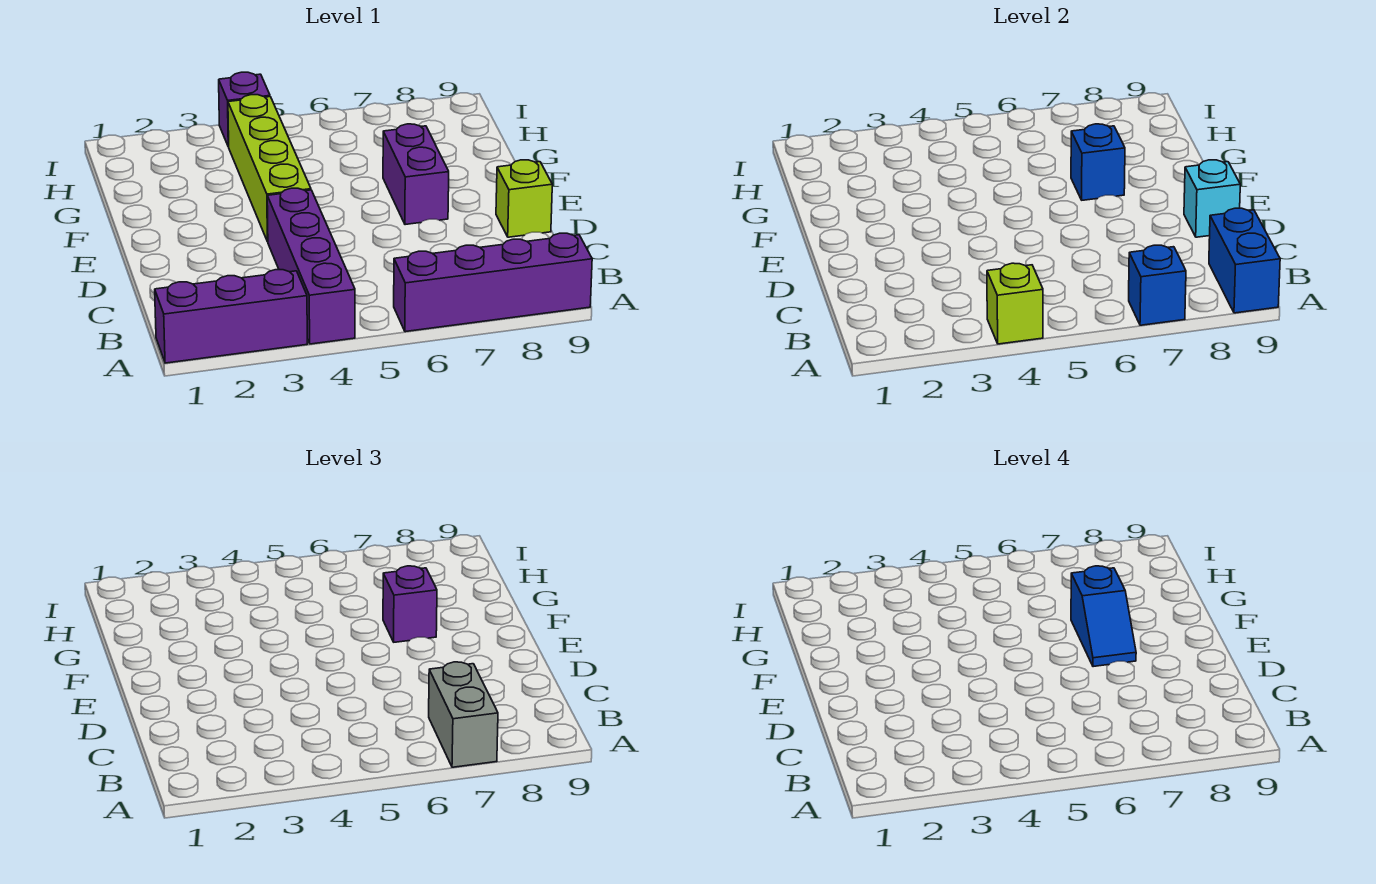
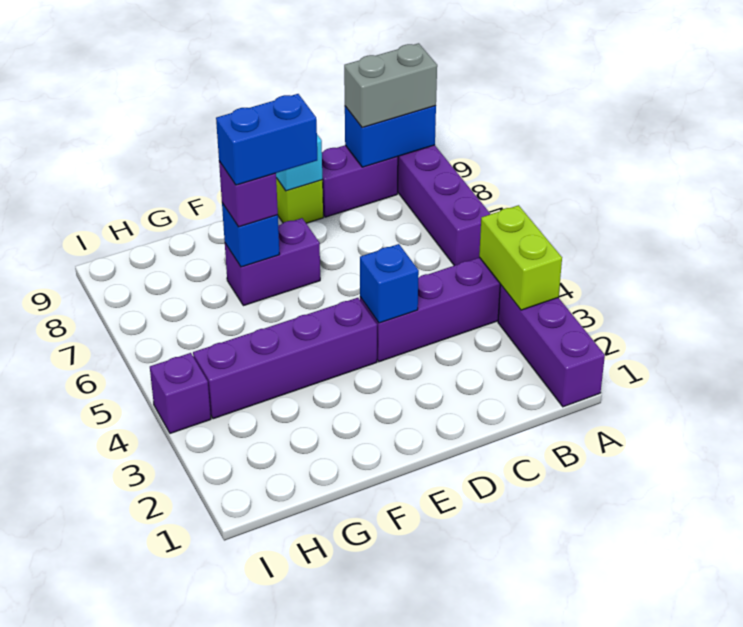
lime brick A4 level 2 -> lime brick A3:A4 level 2
blue brick A7 level 2 -> blue brick D4 level 2
grey brick A7:B7 level 3 -> grey brick A9:B9 level 3
none -> purple brick B9:C9 level 1
lime brick E4:H4 level 1 -> purple brick E4:H4 level 1
blue slope E7:F7 level 4 top F -> blue brick E7:F7 level 4

